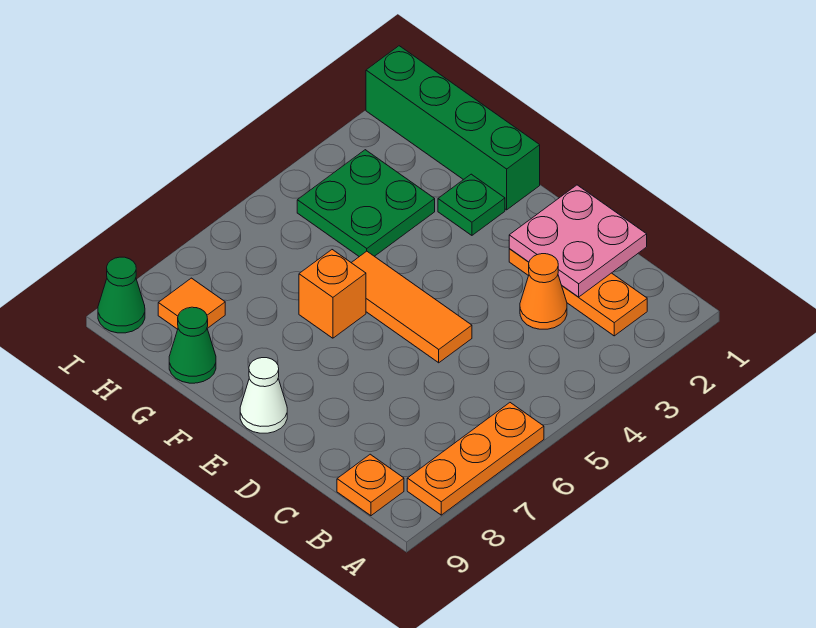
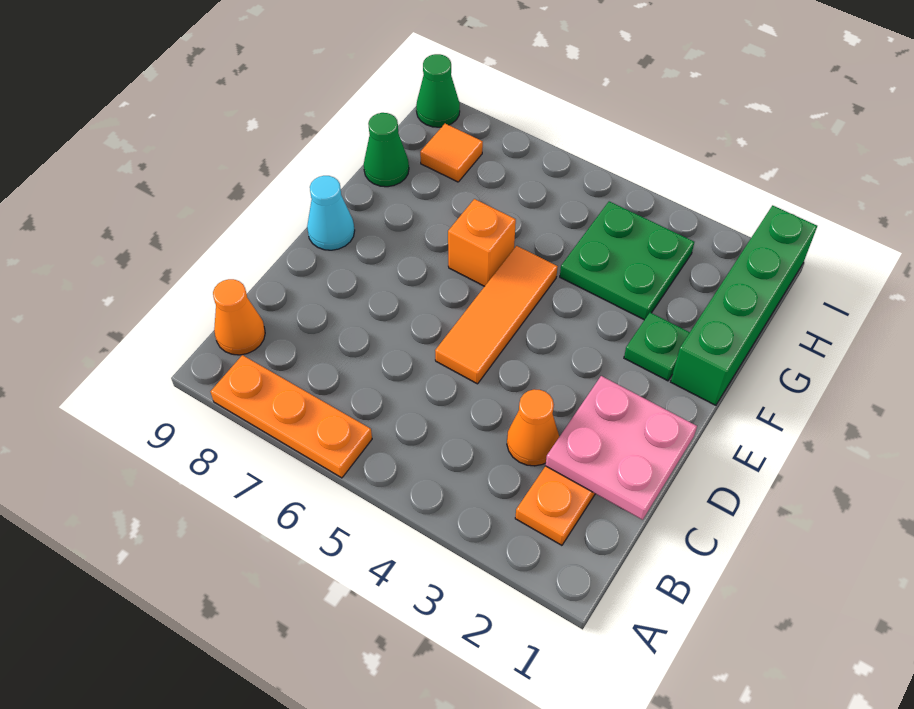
orange plate B9 level 1 -> orange cone B9 level 1
white cone E9 level 1 -> cyan cone E9 level 1

